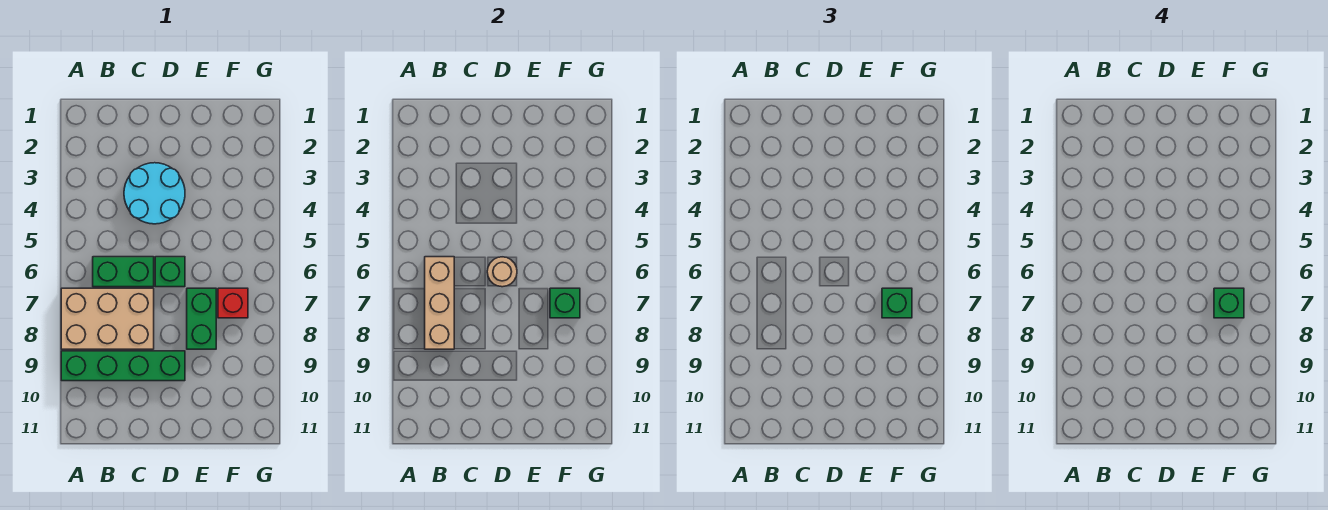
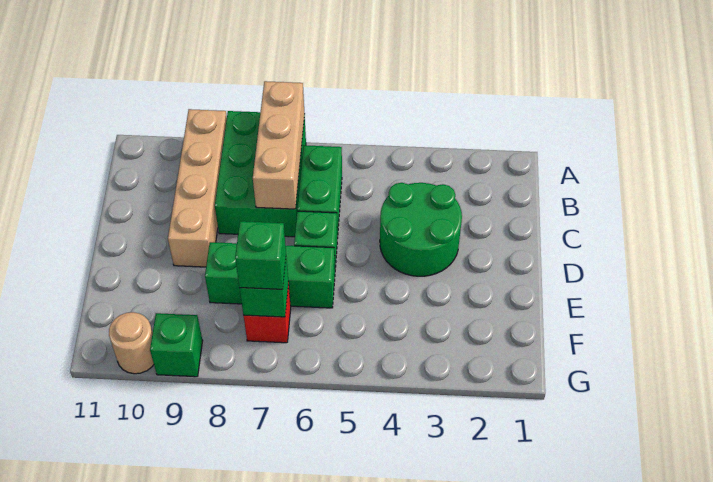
tan brick A7:C8 level 1 -> green brick A7:C8 level 1
green brick A9:D9 level 1 -> tan brick A9:D9 level 1
tan brick B6:B8 level 2 -> tan brick A7:C7 level 2
cyan round brick C3:D4 level 1 -> green round brick C3:D4 level 1
tan round brick D6 level 2 -> tan round brick G10 level 1
green brick E7:E8 level 1 -> green brick E6:E8 level 1
green brick F7 level 4 -> green brick G9 level 1

